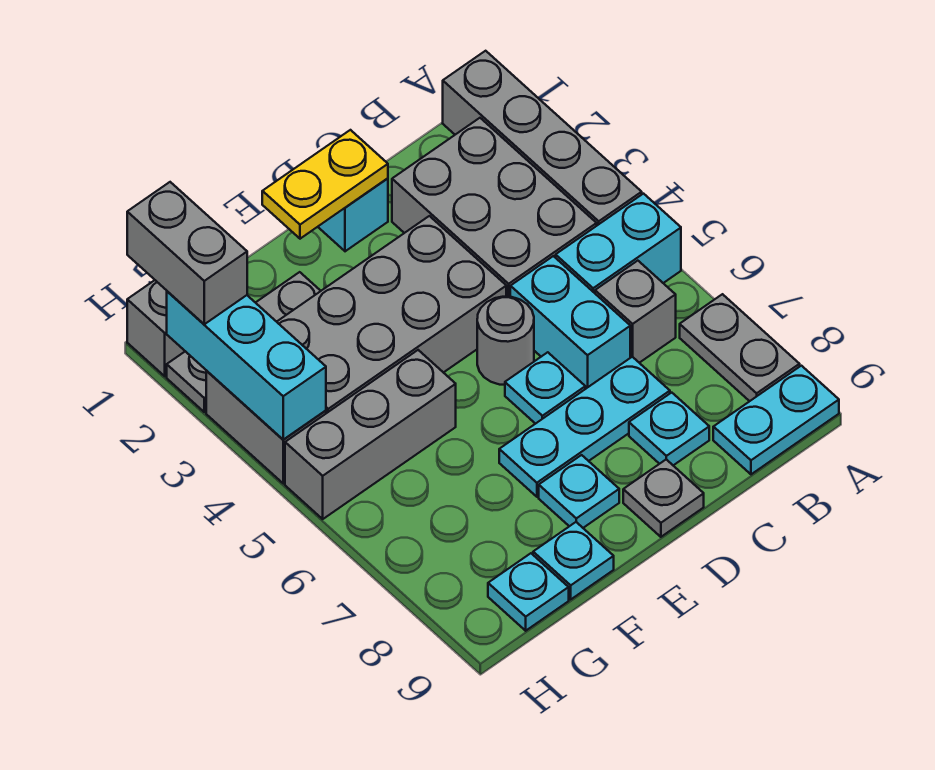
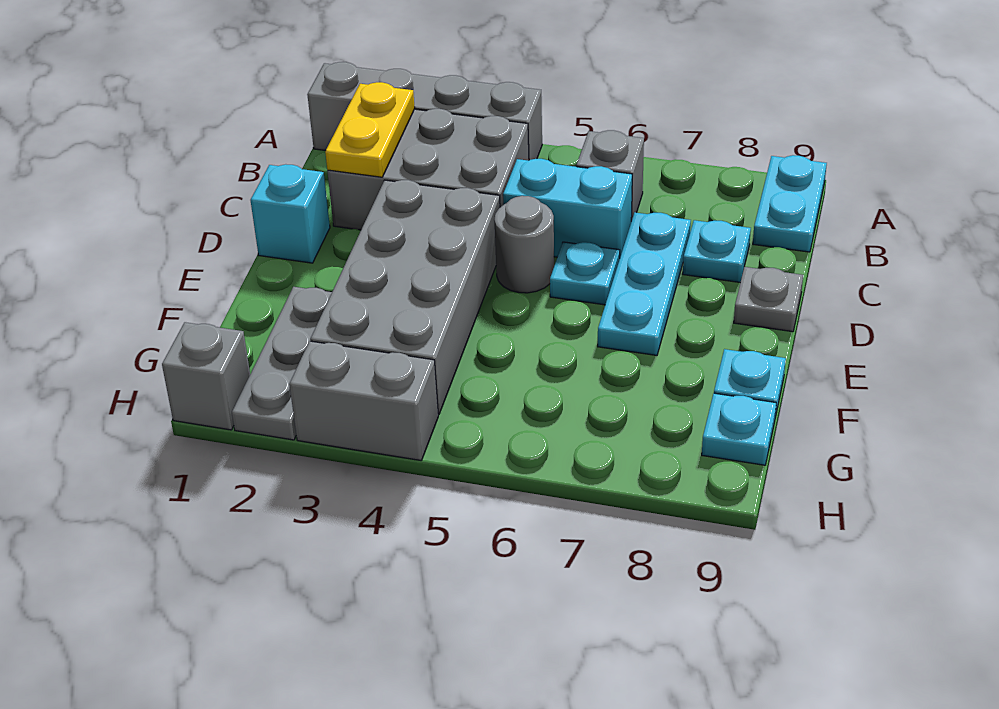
cyan brick A5:B5 level 1 -> none
grey plate A7:A8 level 1 -> none
yellow plate D1:E1 level 2 -> yellow plate B2:C2 level 2
cyan plate E8 level 1 -> none
grey brick F5:H5 level 1 -> none
grey brick H1:H2 level 3 -> none
cyan brick H2:H4 level 2 -> none

